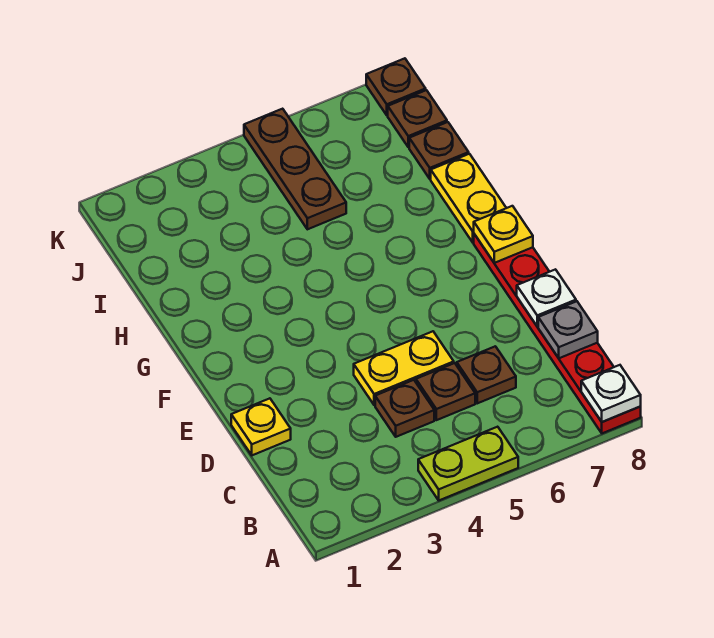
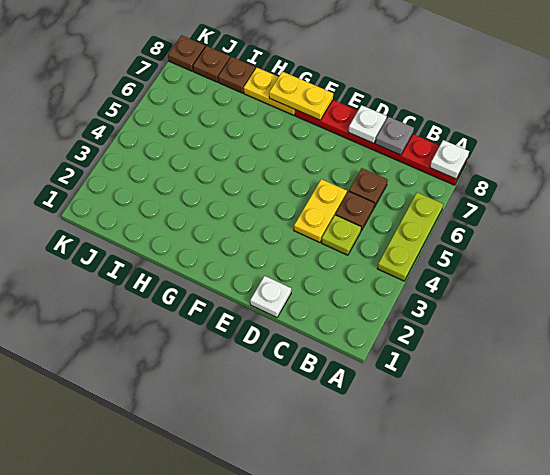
lime plate A4:A5 level 1 -> lime plate A4:A6 level 1
brown plate C4 level 1 -> lime plate C4 level 1
yellow plate D1 level 1 -> white plate D1 level 1
yellow plate F8 level 2 -> yellow plate F8:G8 level 2
brown plate I5:K5 level 1 -> none

